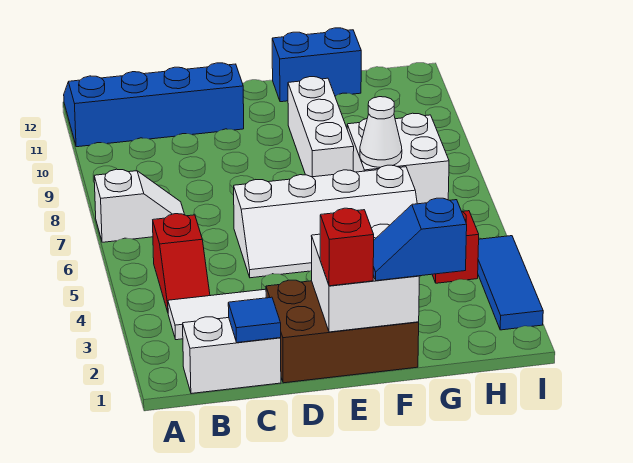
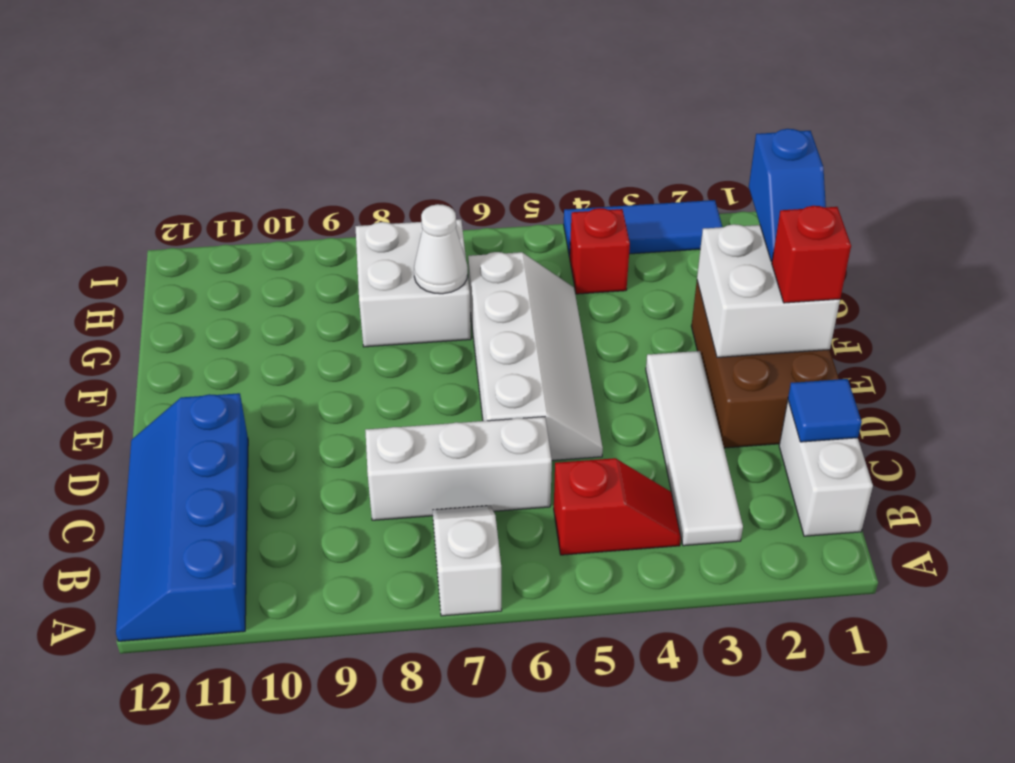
white brick F8:F10 level 1 -> white brick C6:C8 level 1
blue brick F12:G12 level 1 -> none

